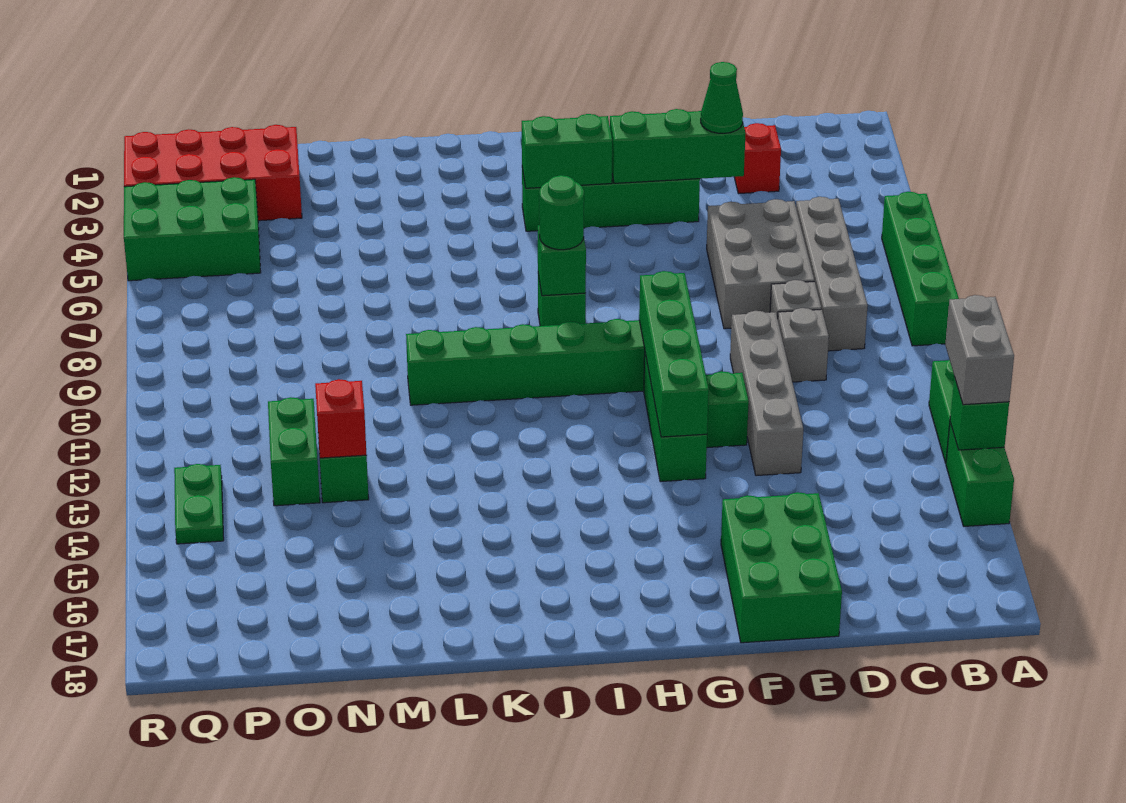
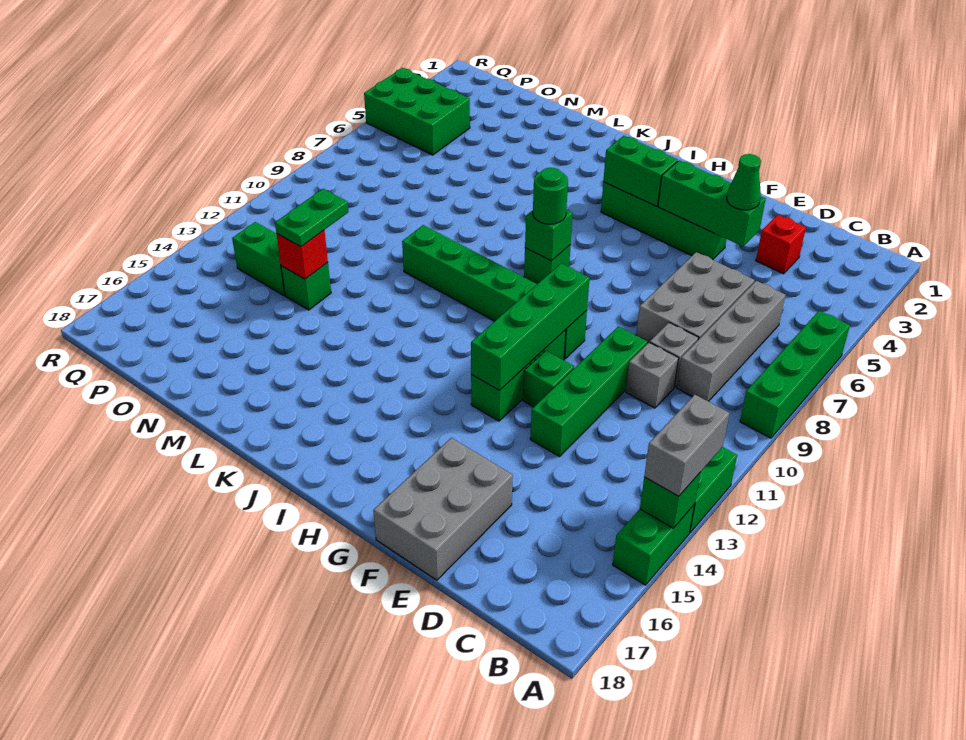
grey brick E10:E13 level 1 -> green brick E10:E13 level 1
green brick E16:F18 level 1 -> grey brick E16:F18 level 1
red brick O2:R3 level 1 -> none
green brick O12:O13 level 1 -> green brick O13:P13 level 1
green plate Q13:Q14 level 1 -> green plate N12:N13 level 3

